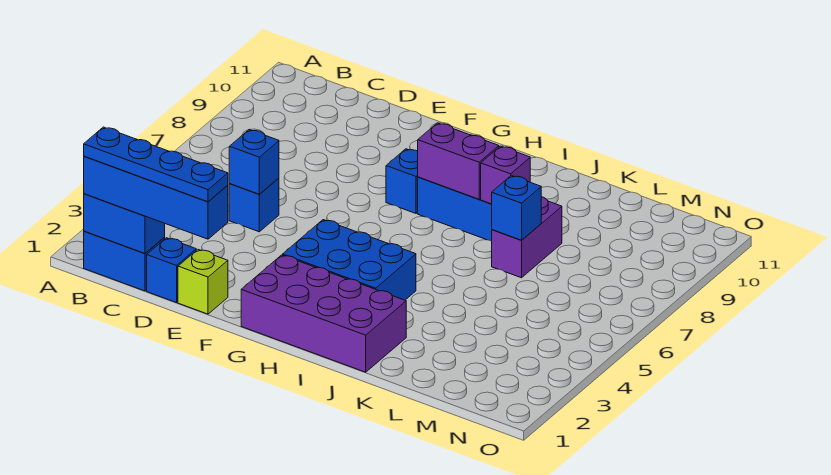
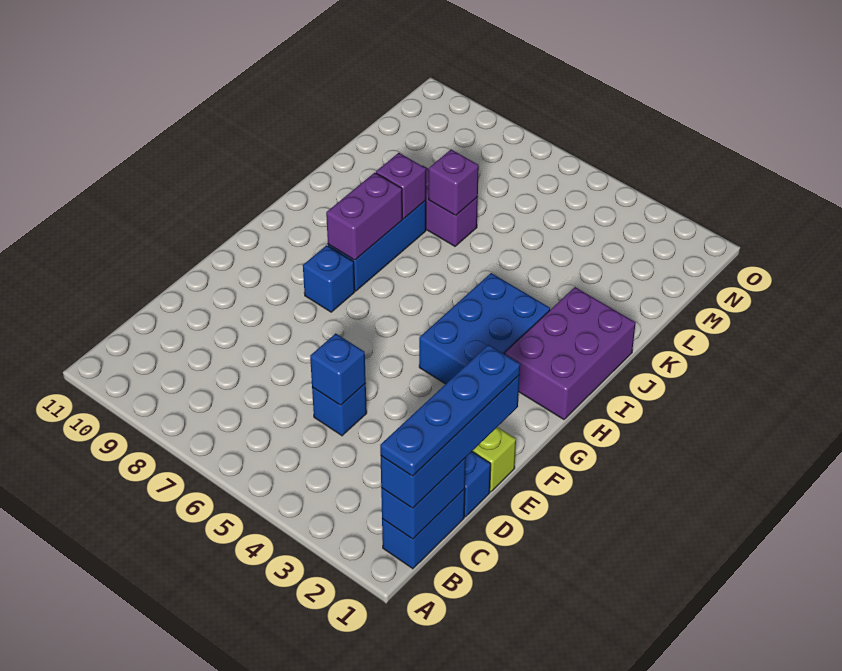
purple brick G1:J2 level 1 -> purple brick H1:J2 level 1
blue brick K7 level 2 -> purple brick K7 level 2

